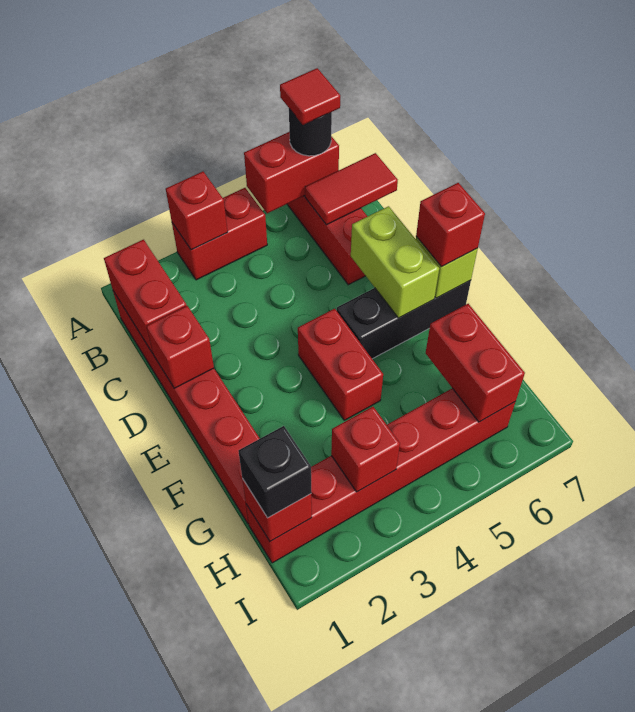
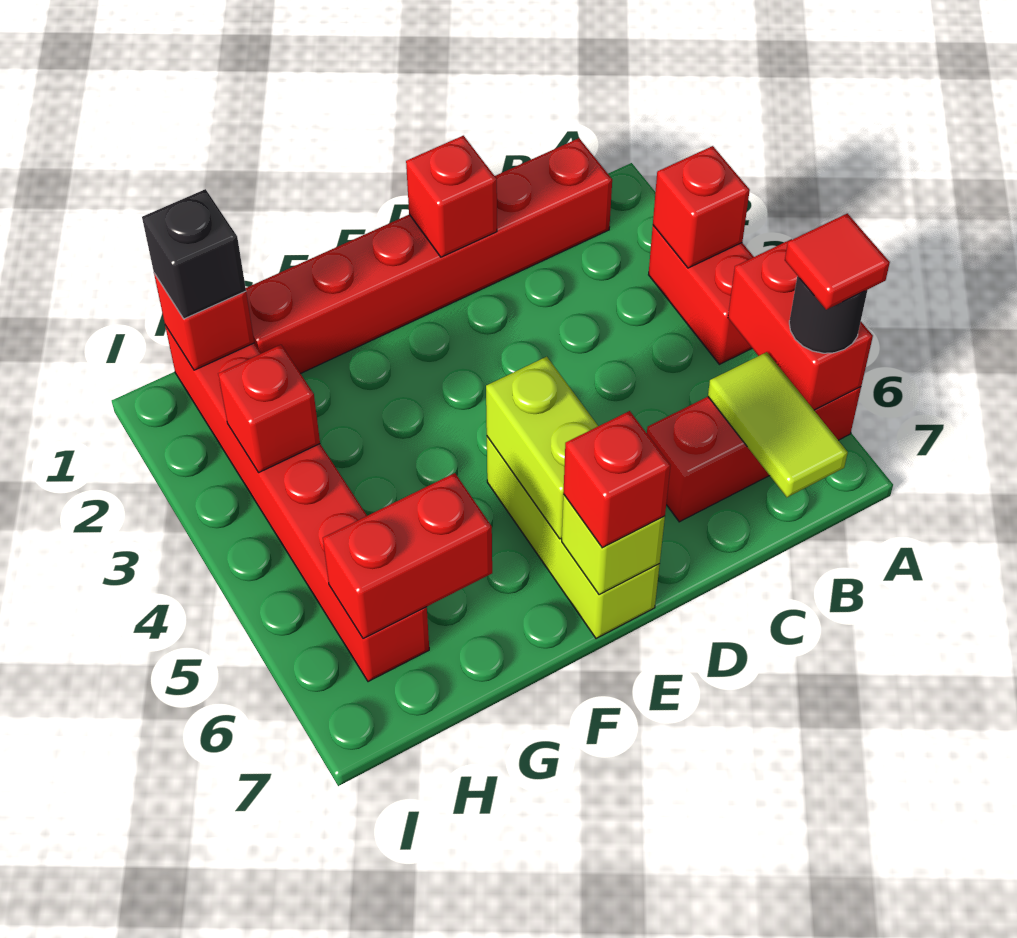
red brick B1:C1 level 2 -> none
red tile B6:B7 level 2 -> lime tile B6:B7 level 2
lime brick D6:E6 level 2 -> lime brick E5:E6 level 2
red brick E4:F4 level 1 -> none
black brick E5:E7 level 1 -> lime brick E5:E7 level 1

